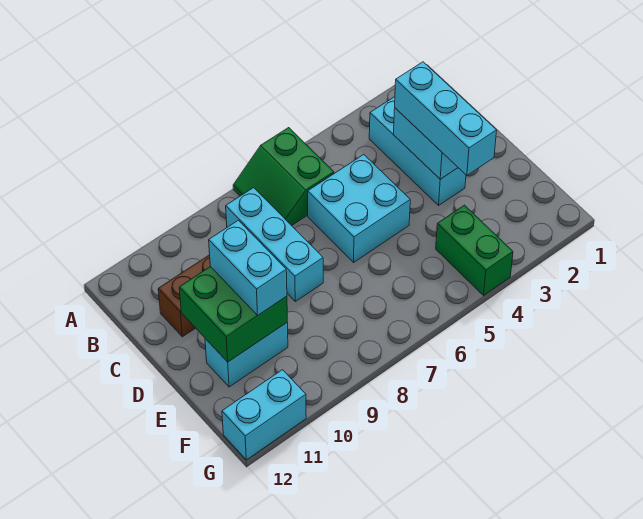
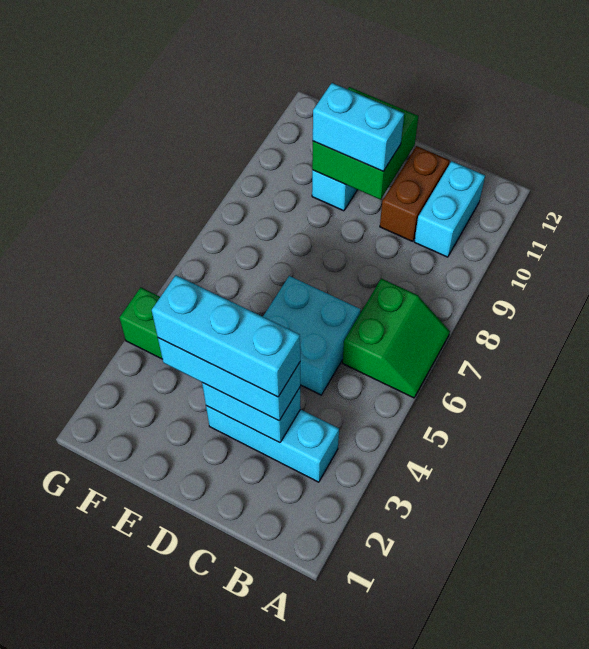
green slope A6:B7 level 1 top 6 -> green slope A6:B7 level 1 top B
cyan brick B8:D8 level 1 -> cyan brick C3:E3 level 4
cyan brick G11:G12 level 1 -> cyan brick B10:B11 level 1

